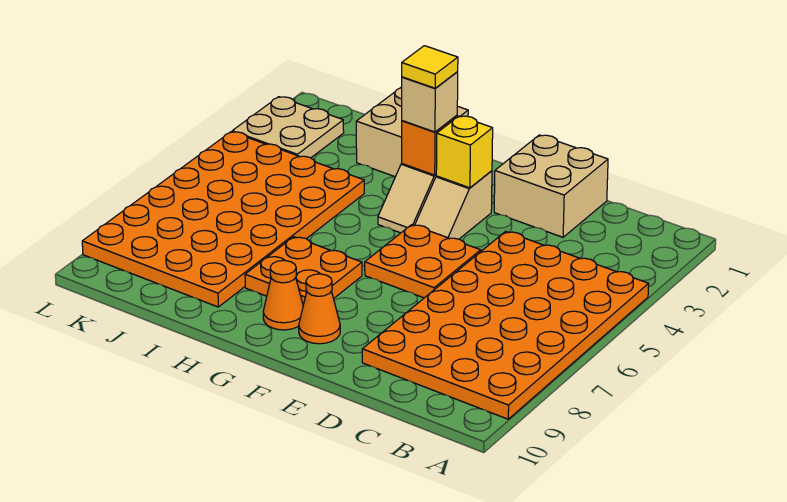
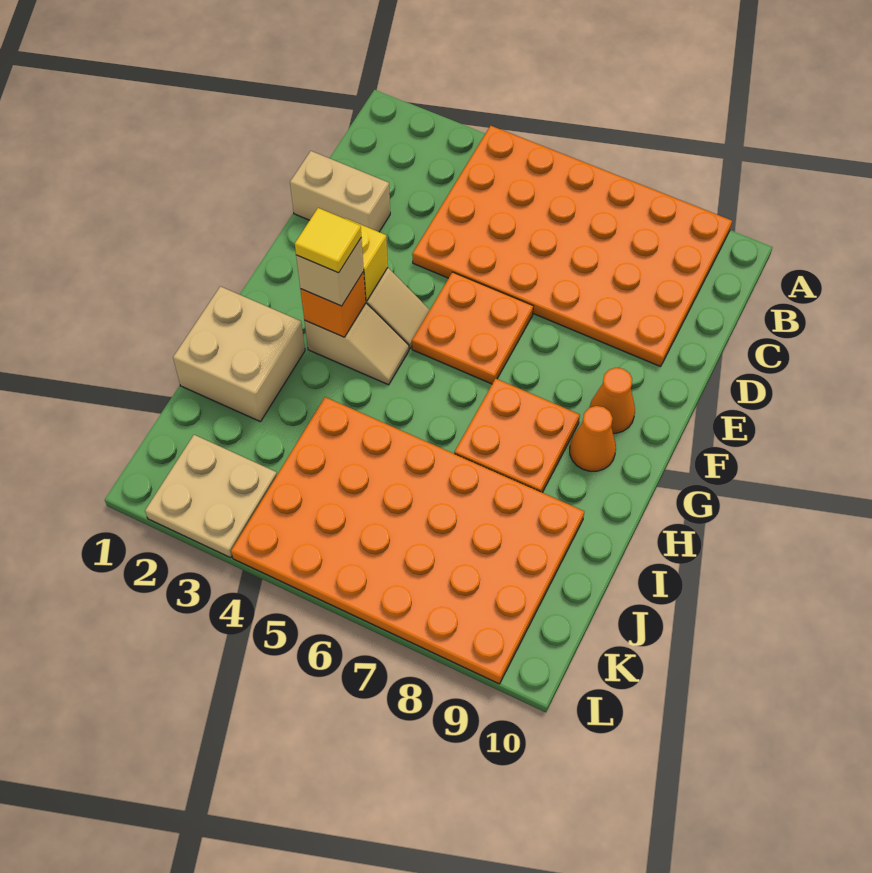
tan brick D1:E2 level 1 -> tan brick D1:D2 level 1

